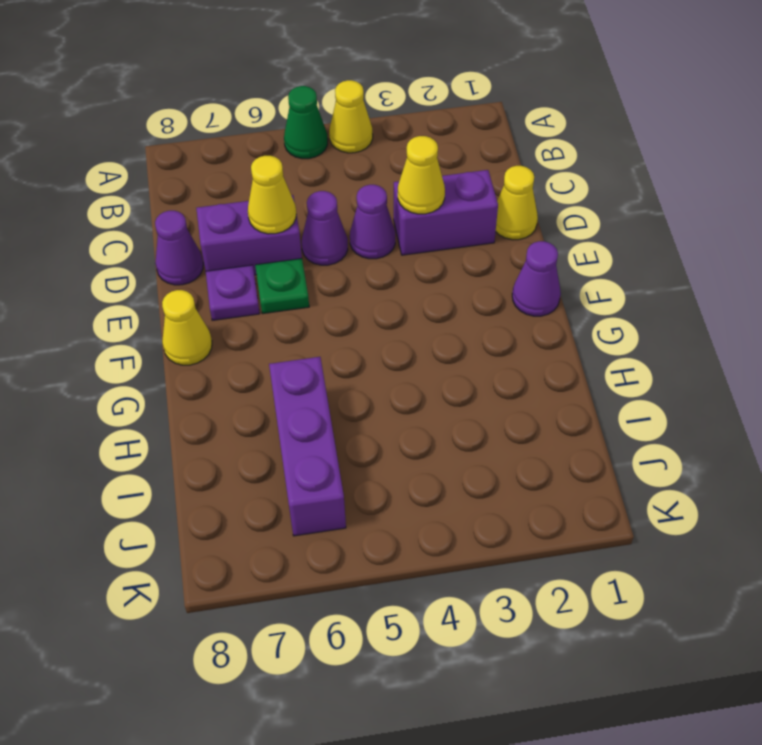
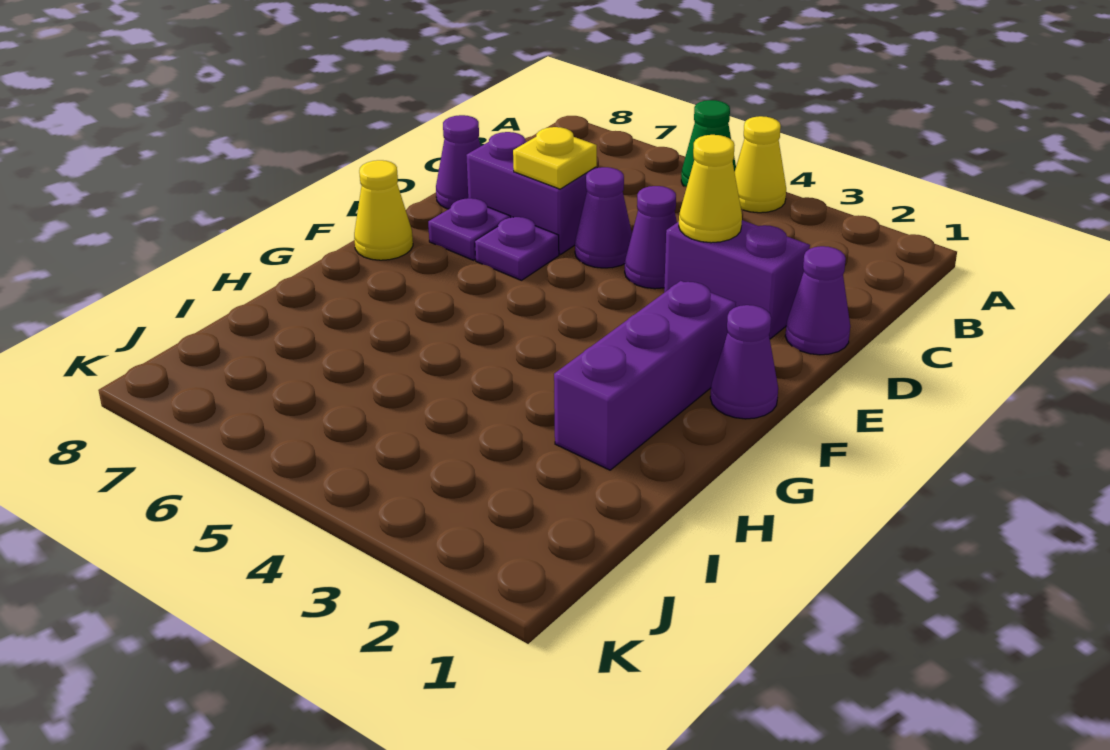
yellow cone D1 level 1 -> purple cone D1 level 1
yellow cone D6 level 2 -> yellow plate D6 level 2
green plate E6 level 1 -> purple plate E6 level 1
purple brick H6:J6 level 1 -> purple brick F2:H2 level 1

